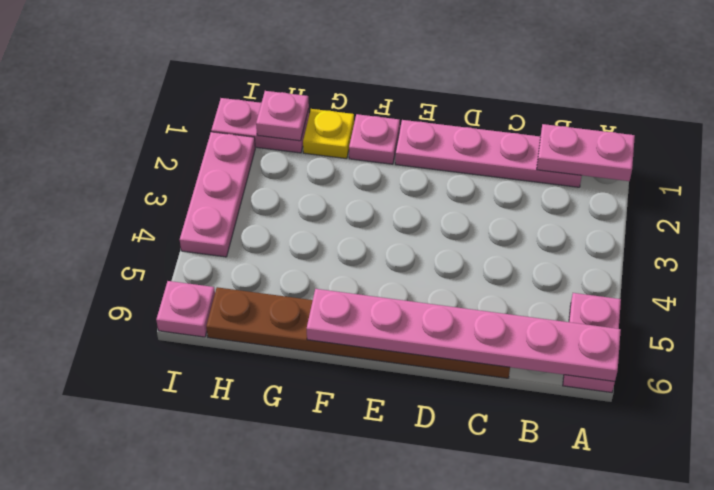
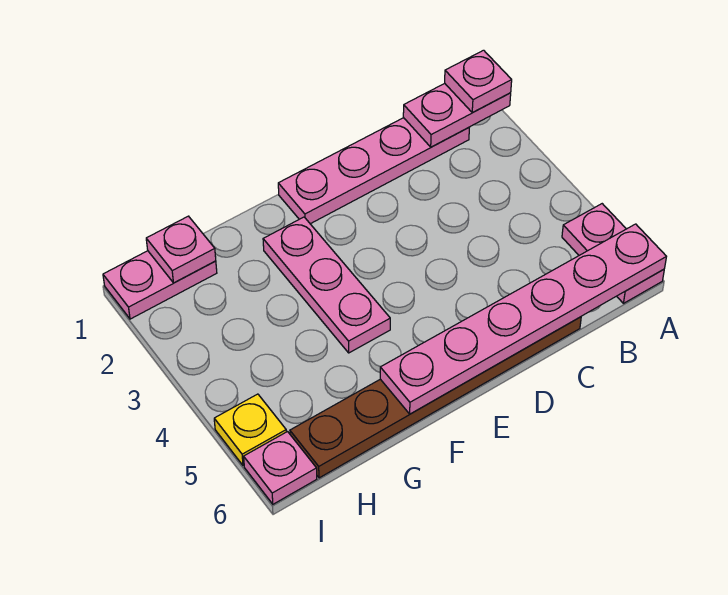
pink plate F1 level 1 -> pink plate A1 level 3
yellow plate G1 level 1 -> yellow plate I5 level 1
pink plate I2:I4 level 1 -> pink plate F2:F4 level 1

